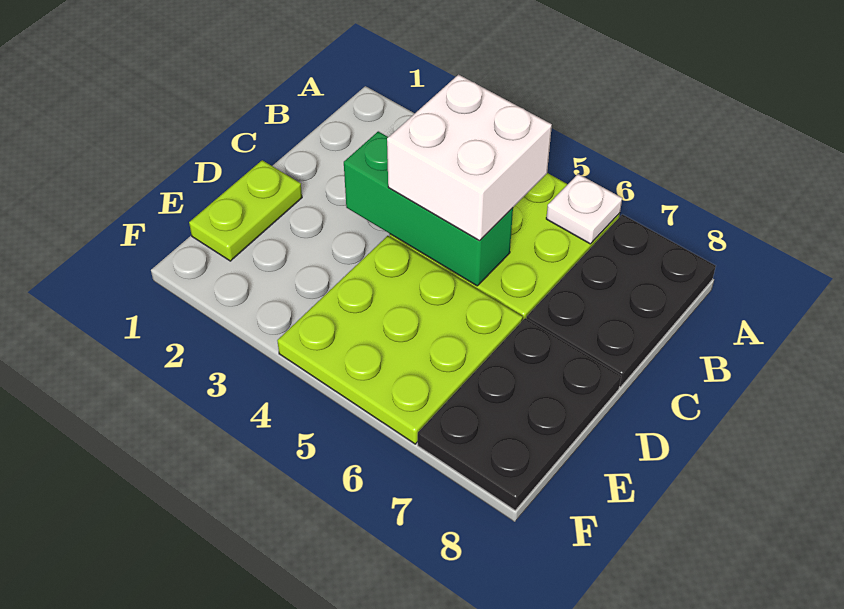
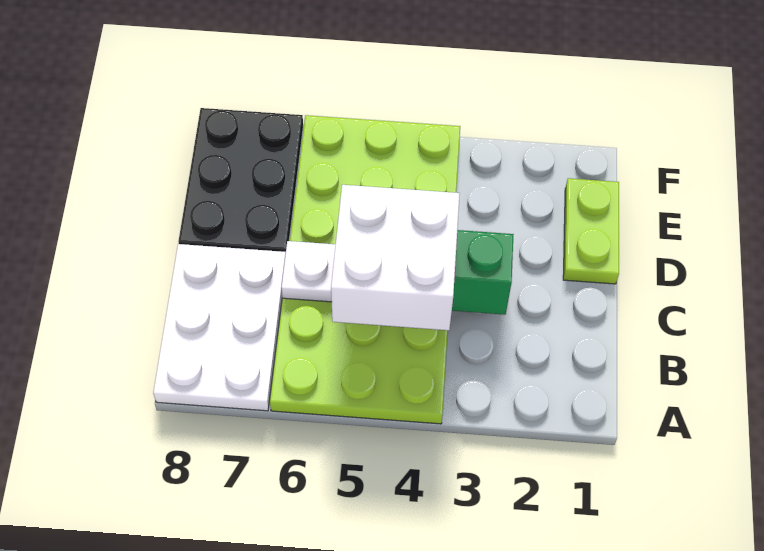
white plate A6 level 2 -> white plate C6 level 2
black plate A7:C8 level 1 -> white plate A7:C8 level 1

